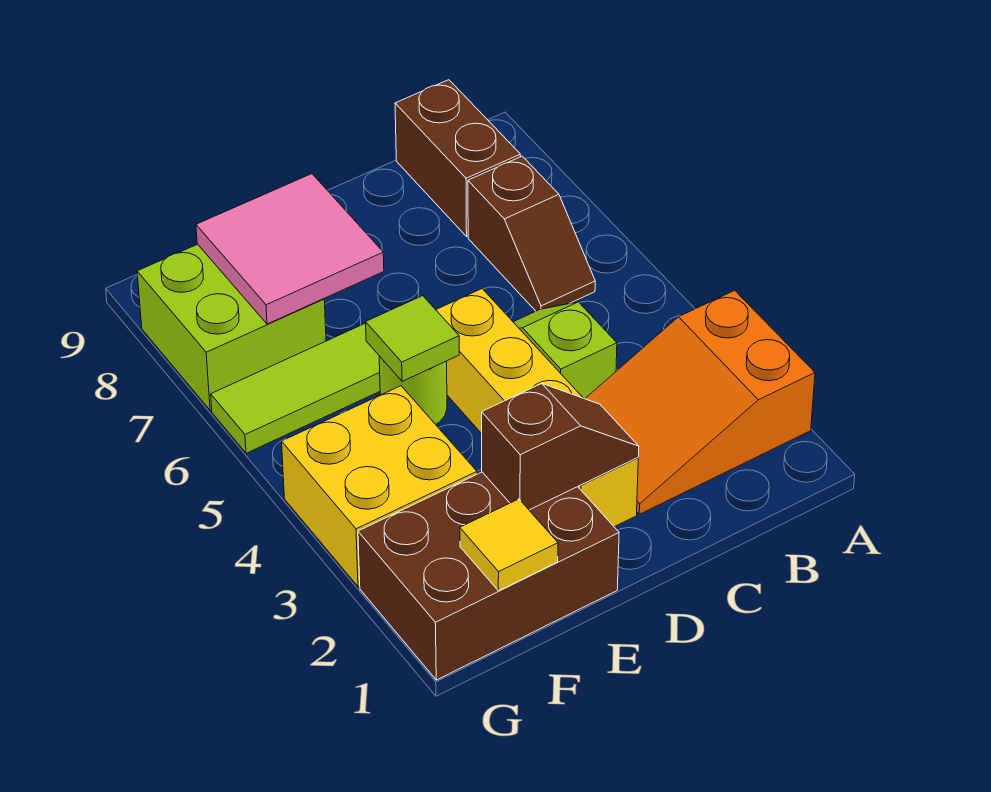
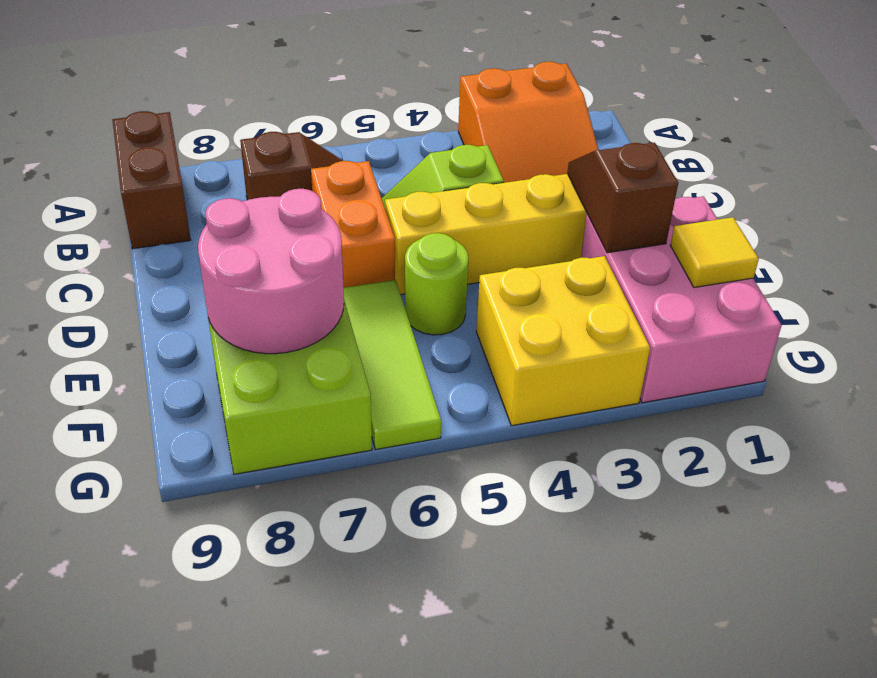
brown brick B8:B9 level 1 -> brown brick A9:B9 level 1
none -> orange brick C6:D6 level 1
brown brick E1:G2 level 1 -> pink brick E1:G2 level 1
lime tile E5 level 2 -> none
pink tile E7:F8 level 2 -> pink round brick E7:F8 level 2

